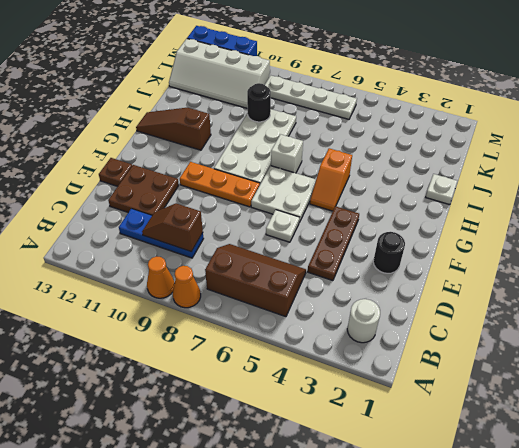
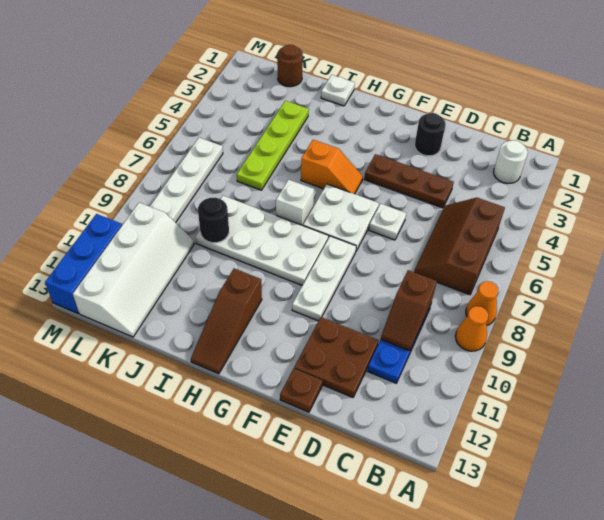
orange plate F8:F10 level 1 -> white plate F8:F10 level 1
none -> lime plate J3:J6 level 1
none -> brown round brick K1 level 1

